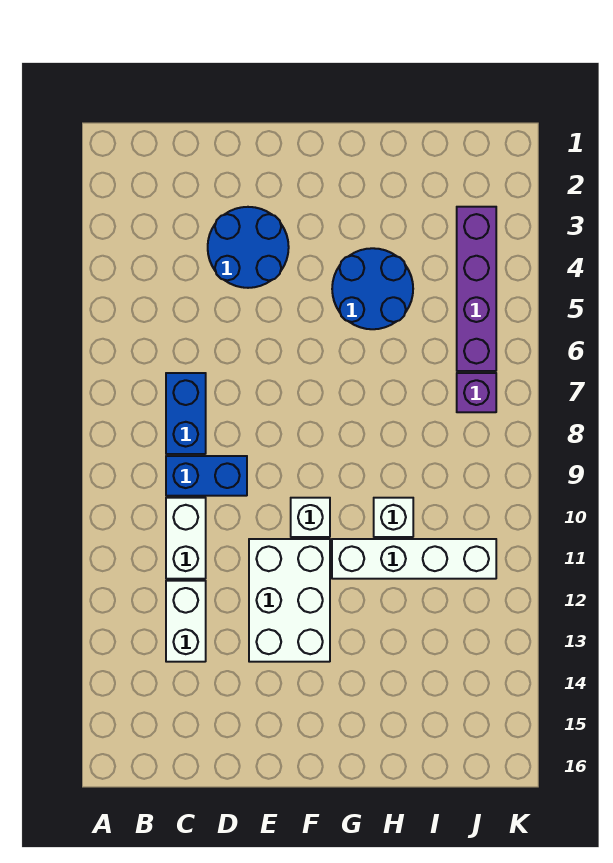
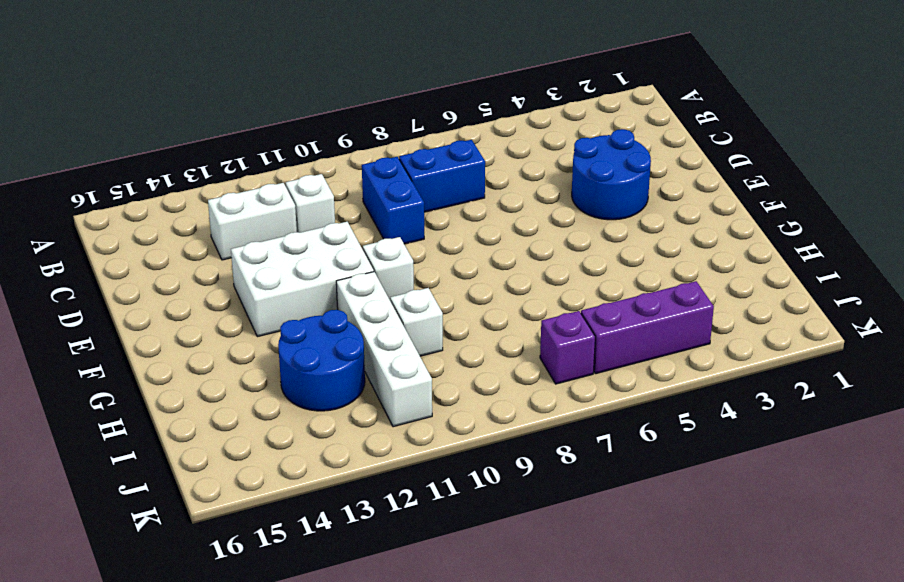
white brick C10:C11 level 1 -> white brick C11 level 1
blue round brick G4:H5 level 1 -> blue round brick H12:I13 level 1
purple brick J3:J6 level 1 -> purple brick J4:J6 level 1

